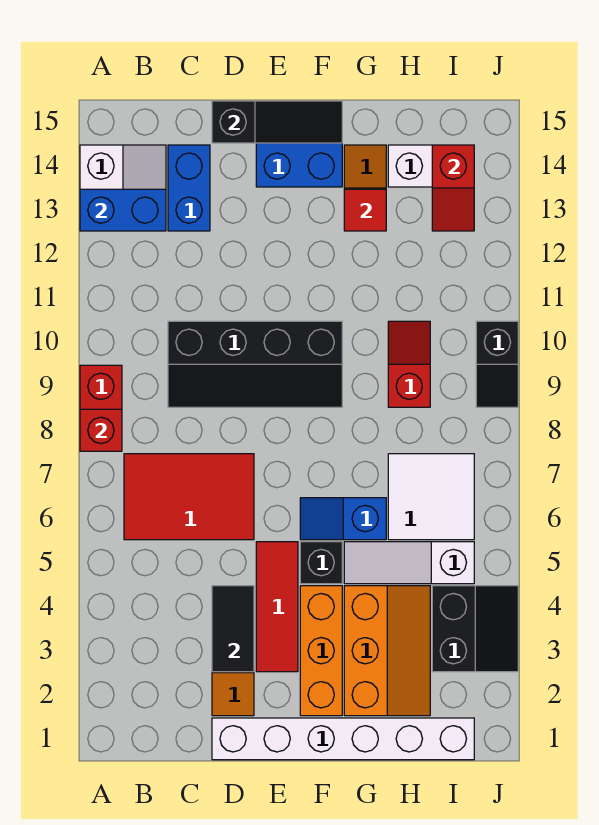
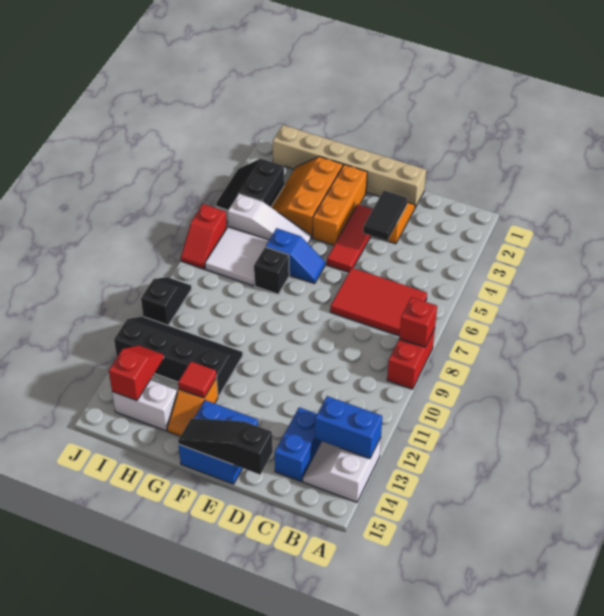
black slope C9:F10 level 1 top 10 -> black slope G11:J12 level 1 top 12
white brick D1:I1 level 1 -> tan brick D1:I1 level 1
black brick F5 level 1 -> black brick G7 level 1
red slope H9:H10 level 1 top 9 -> red slope J6:J7 level 1 top 6

